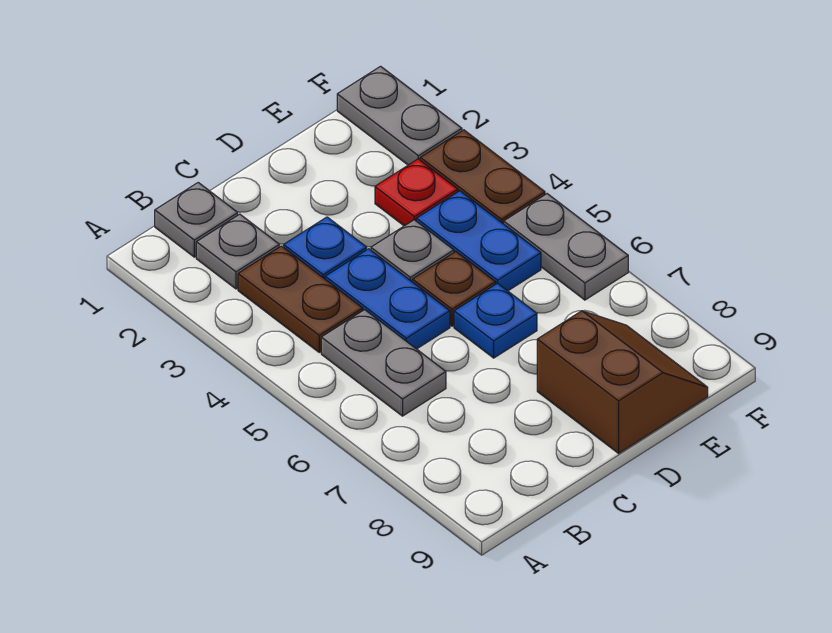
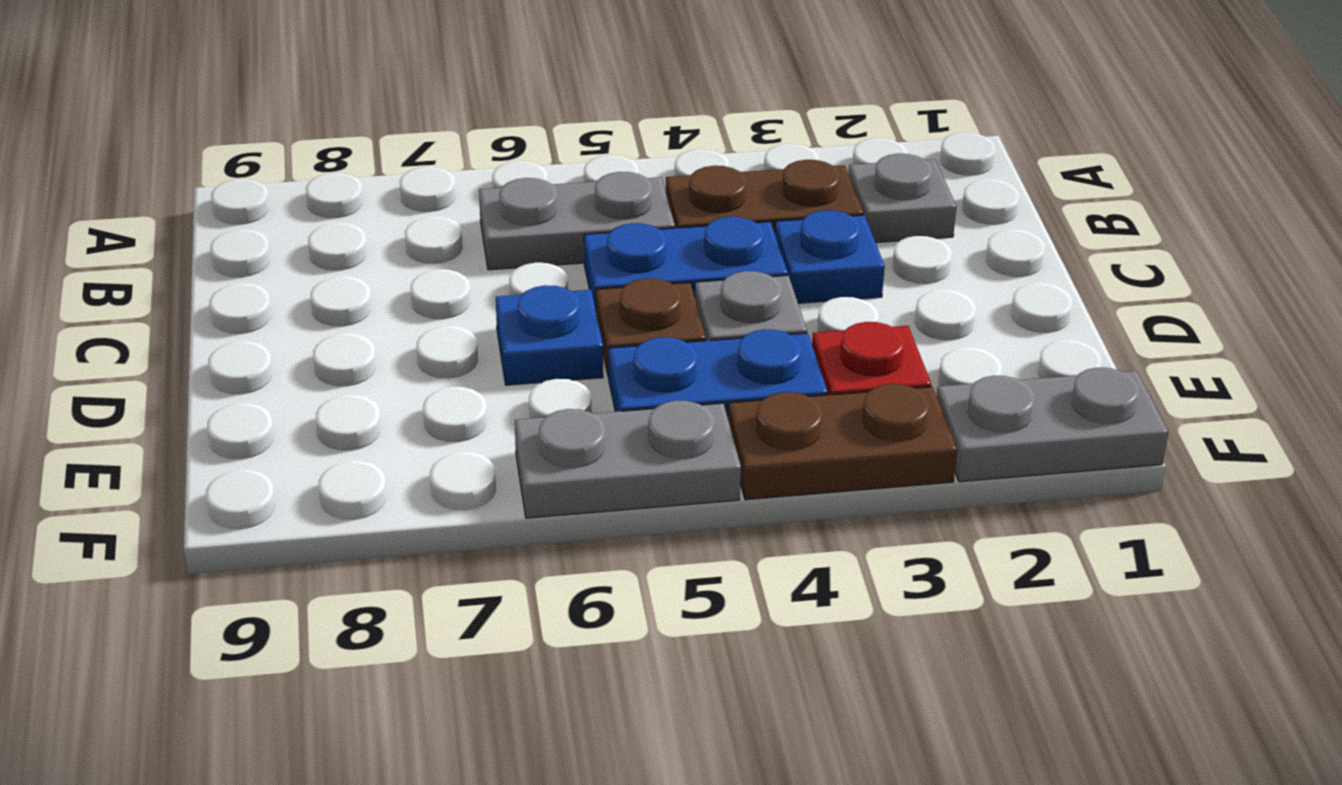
grey plate B1 level 1 -> none
brown slope D8:E9 level 1 top D -> none

